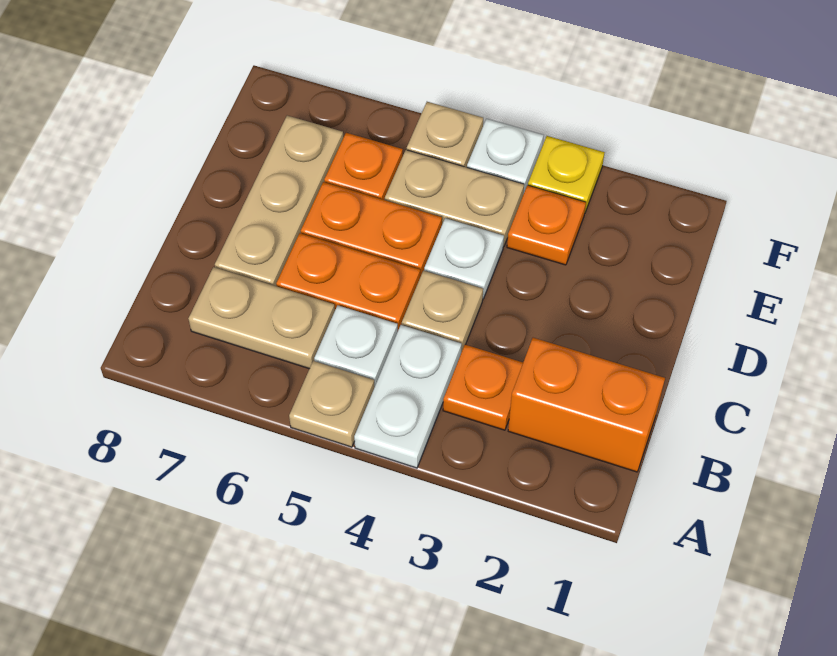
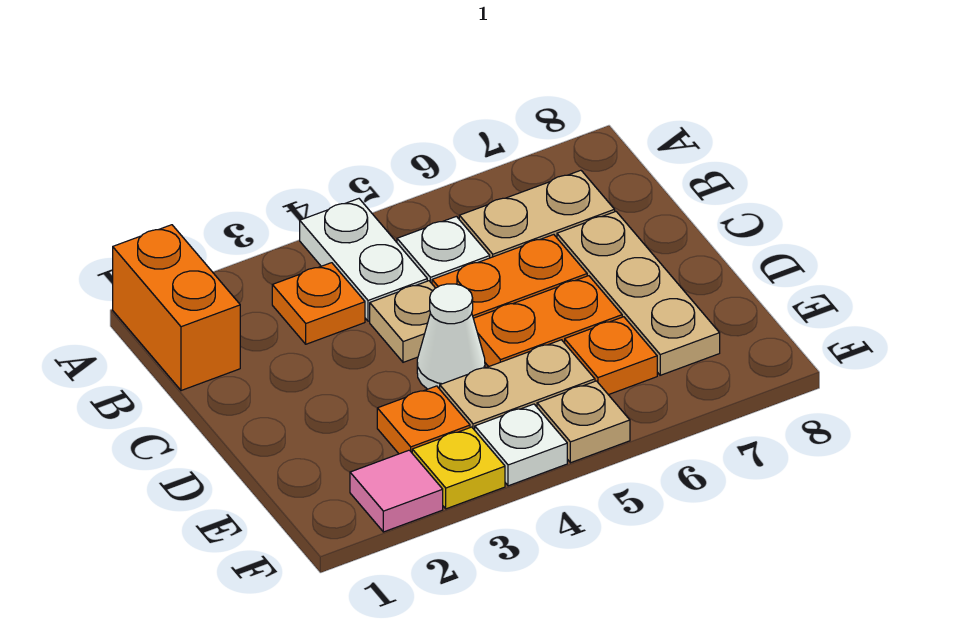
tan plate A5 level 1 -> none
orange brick B1:B2 level 1 -> orange brick A1:B1 level 1
white plate D4 level 1 -> white cone D4 level 1
none -> pink tile F2 level 1

